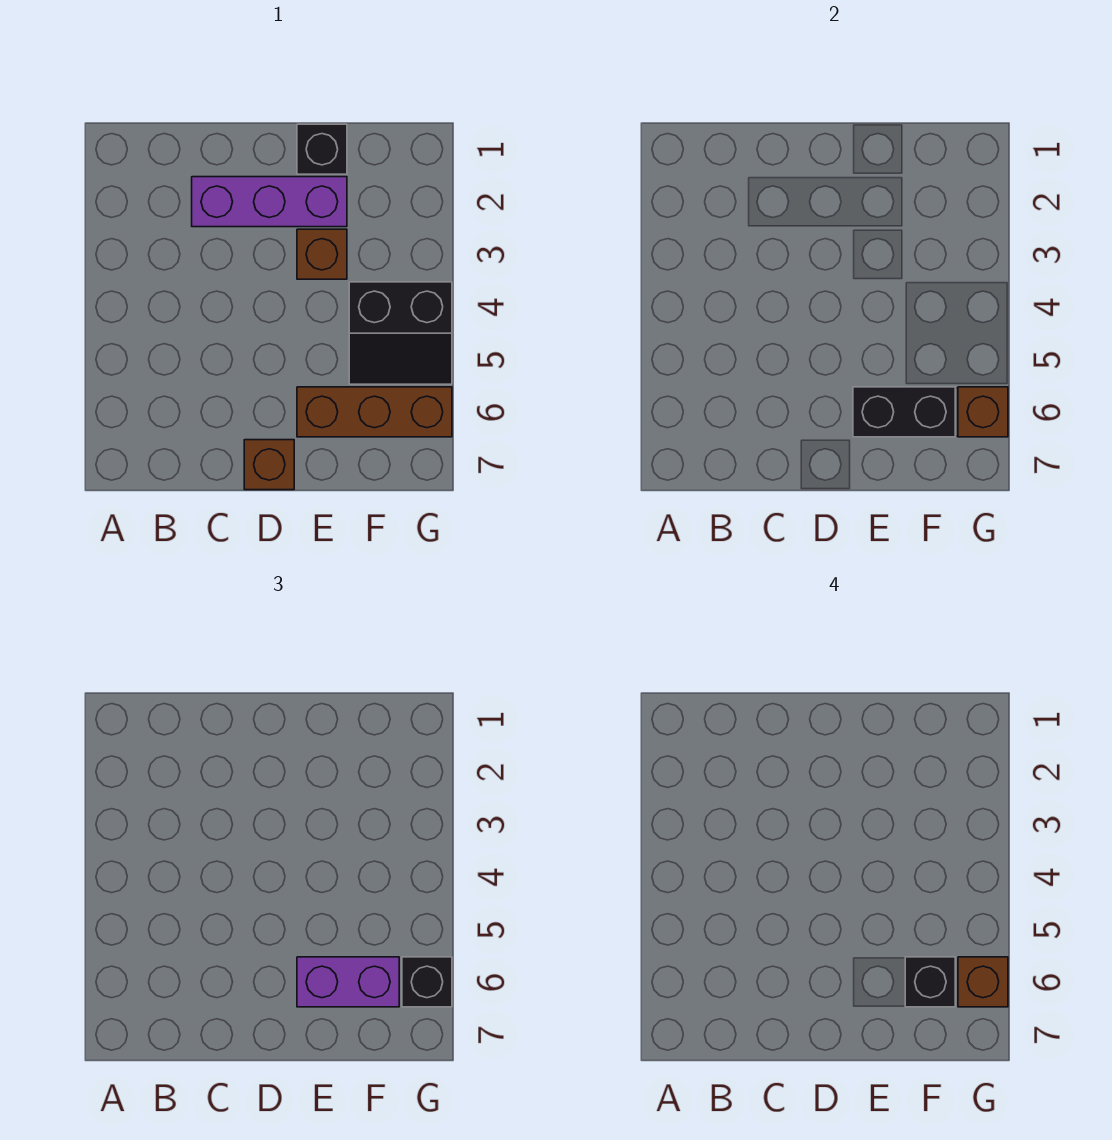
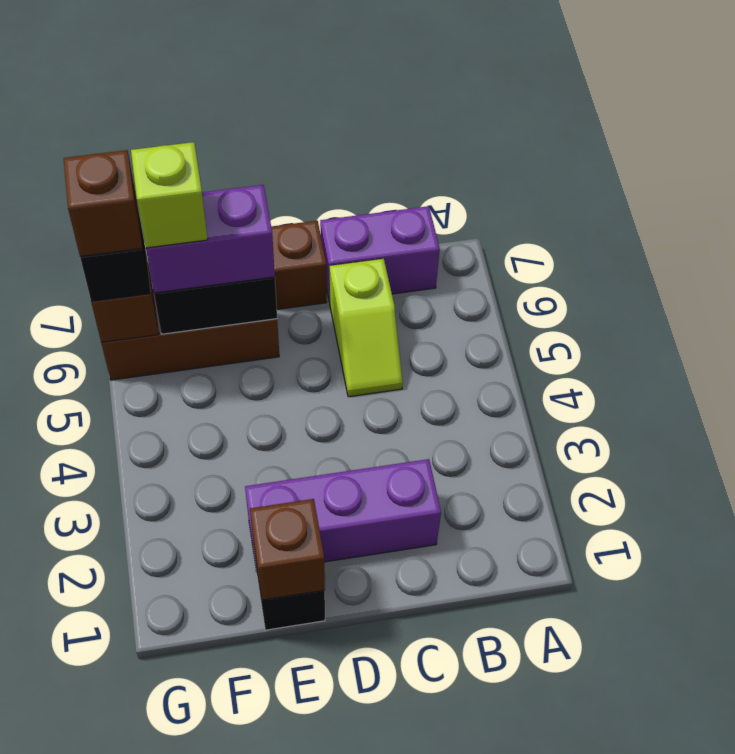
none -> purple brick B7:C7 level 1
none -> lime slope C5:C6 level 1 top 6
brown brick E3 level 1 -> brown brick E1 level 2
black slope F4:G5 level 1 top 4 -> none
black brick F6 level 4 -> lime brick F6 level 4

